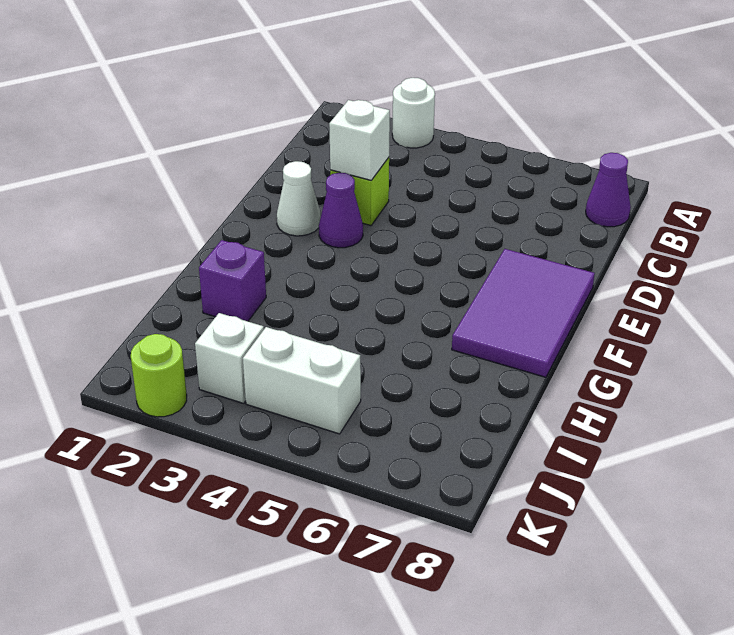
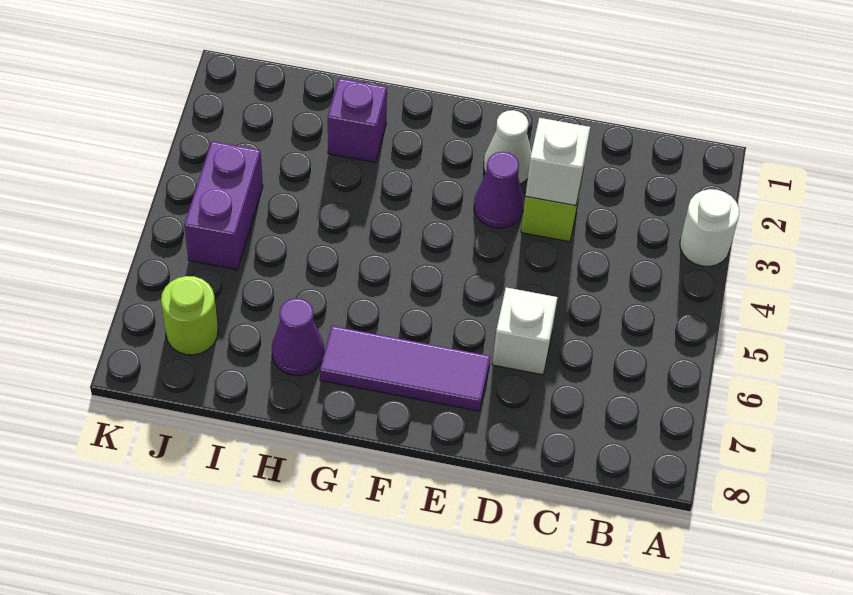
purple cone B8 level 1 -> purple cone H7 level 1
purple tile E7:G8 level 1 -> purple tile E7:G7 level 1
white brick J3 level 1 -> white brick D6 level 1
white brick J4:J5 level 1 -> purple brick J4:J5 level 1
lime round brick K2 level 1 -> lime round brick J7 level 1

